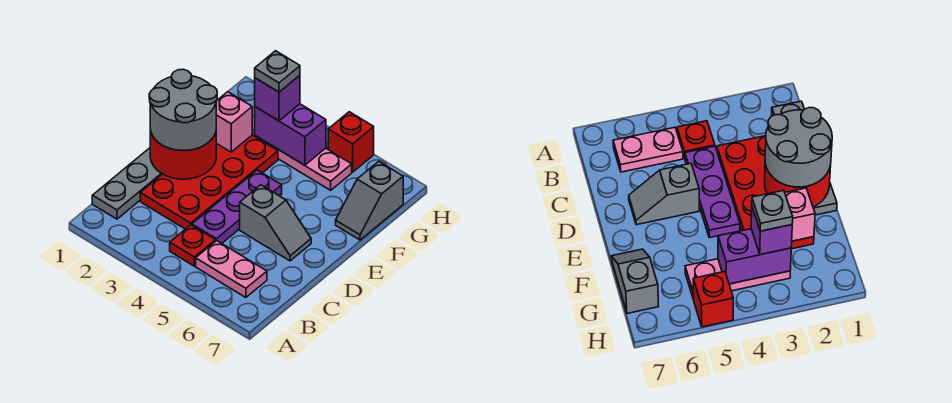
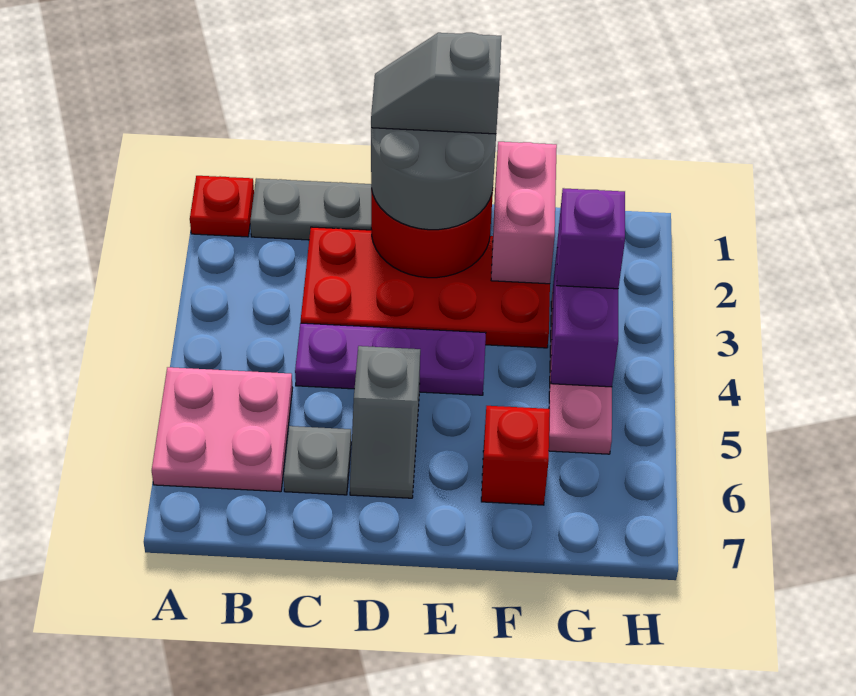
red plate B4 level 1 -> red plate A1 level 1
pink plate B5:B6 level 1 -> pink plate A5:B6 level 1
pink brick F2 level 2 -> pink brick F1:F2 level 2
grey slope F7:G7 level 1 top G -> grey slope D1:E1 level 4 top E
grey plate G3 level 4 -> grey plate C6 level 1
red brick H5 level 1 -> red brick F6 level 1

